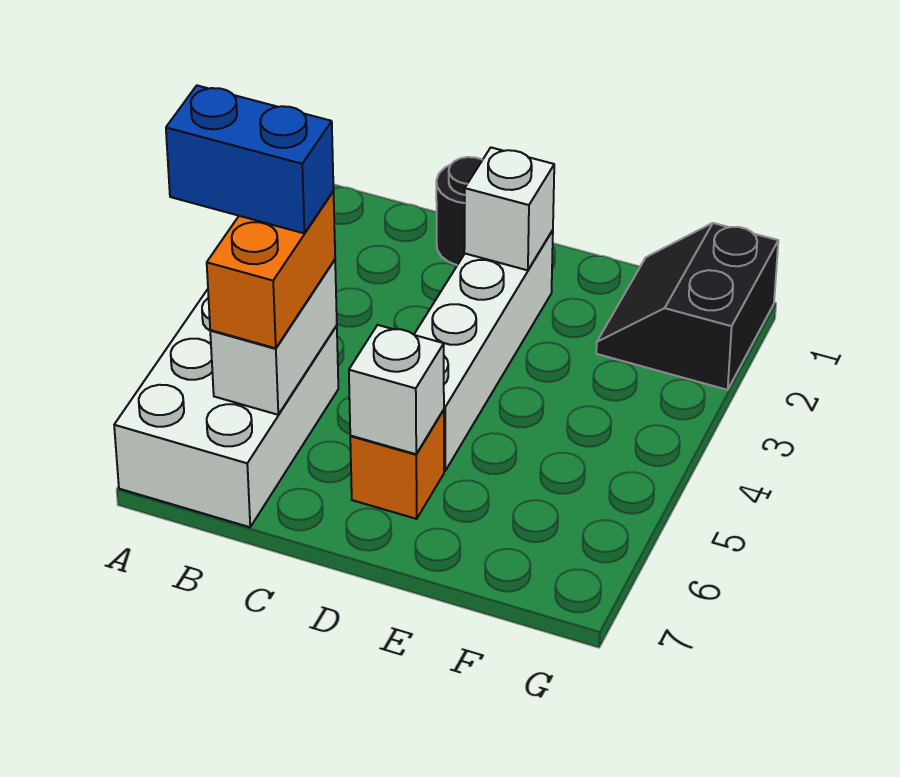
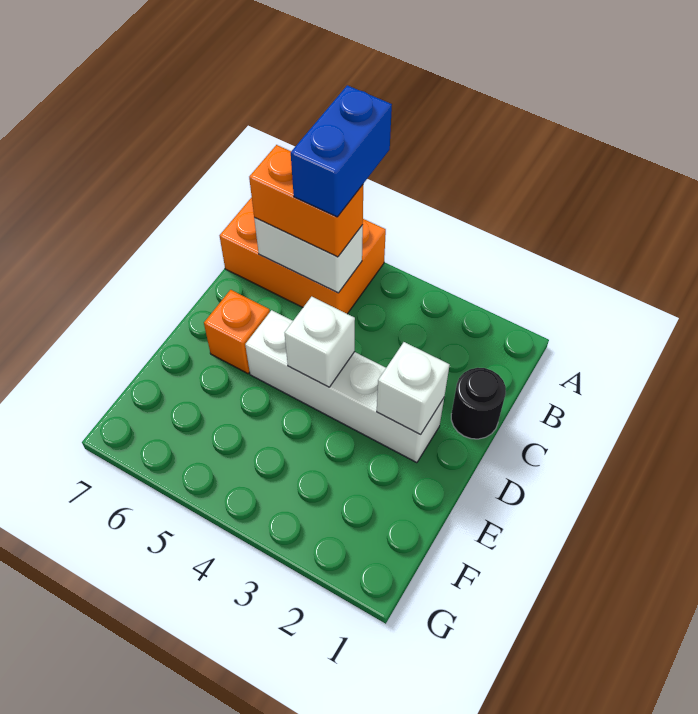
white brick A5:B7 level 1 -> orange brick A5:B7 level 1
white brick D6 level 2 -> white brick D4 level 2
black slope F1:G2 level 1 top G -> none

